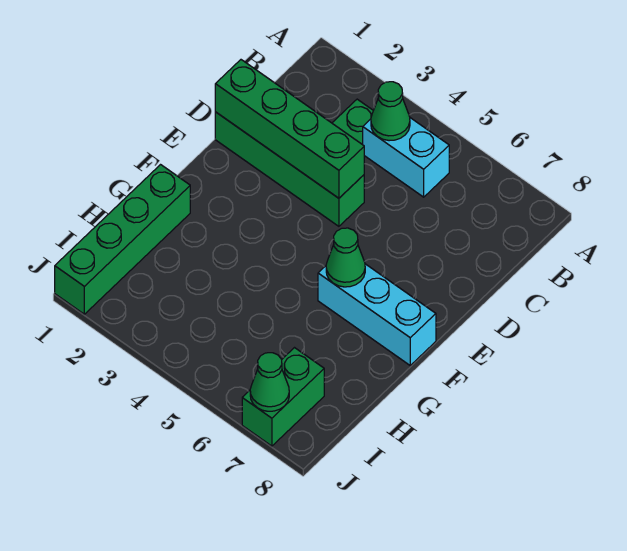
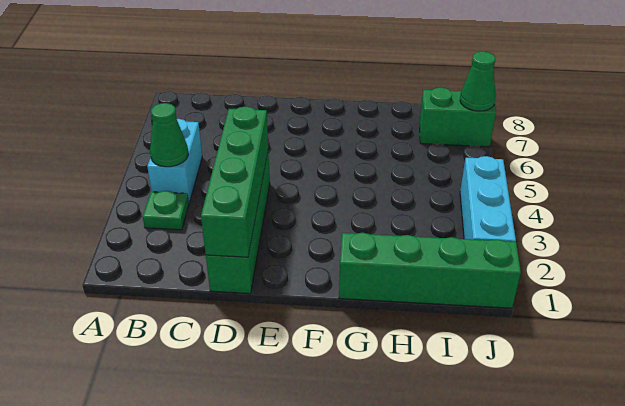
cyan brick F6:F8 level 1 -> cyan brick J2:J4 level 1
green cone F6 level 2 -> none

